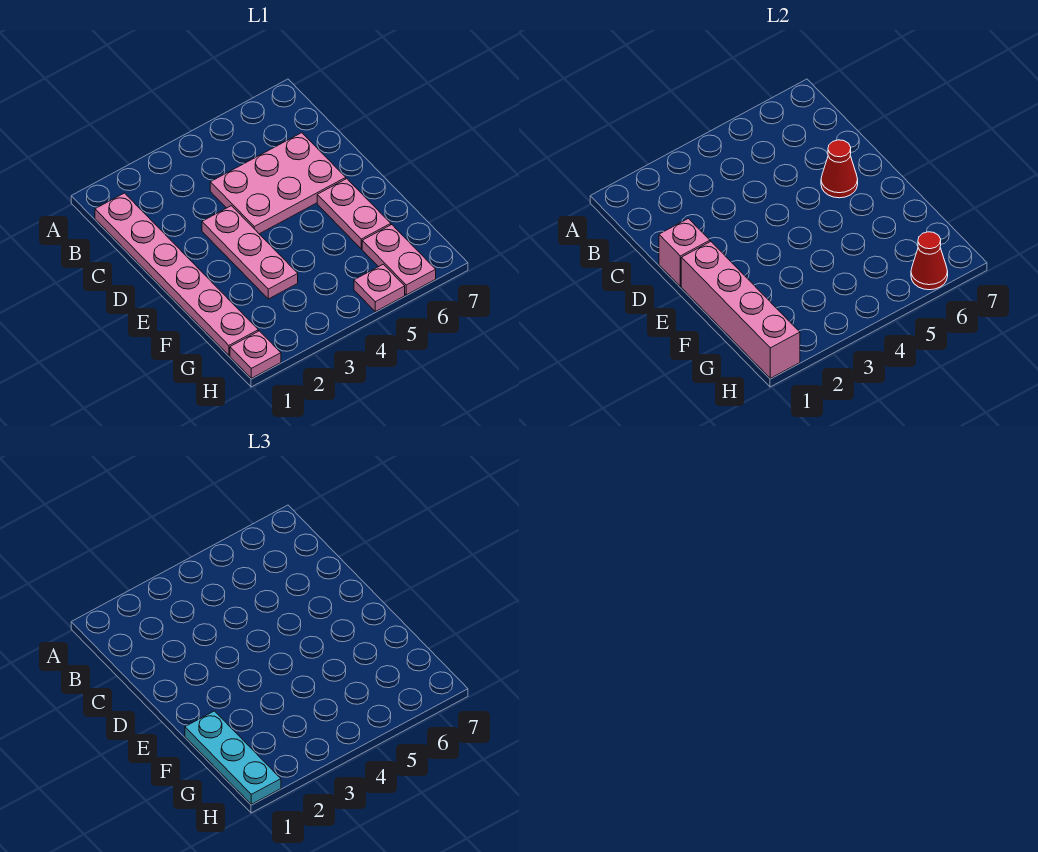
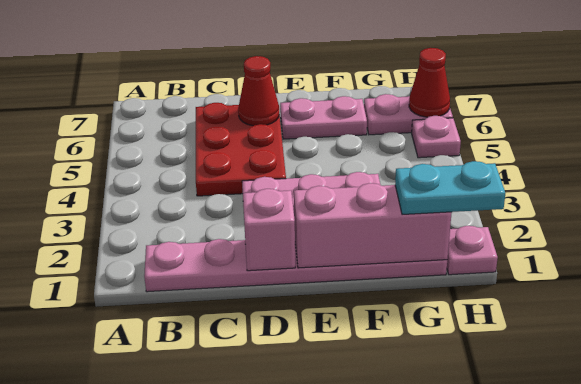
pink plate C4:D6 level 1 -> red plate C4:D6 level 1
pink brick E1:H1 level 2 -> pink brick E1:G1 level 2
cyan plate F1:H1 level 3 -> cyan plate G1:H1 level 3

